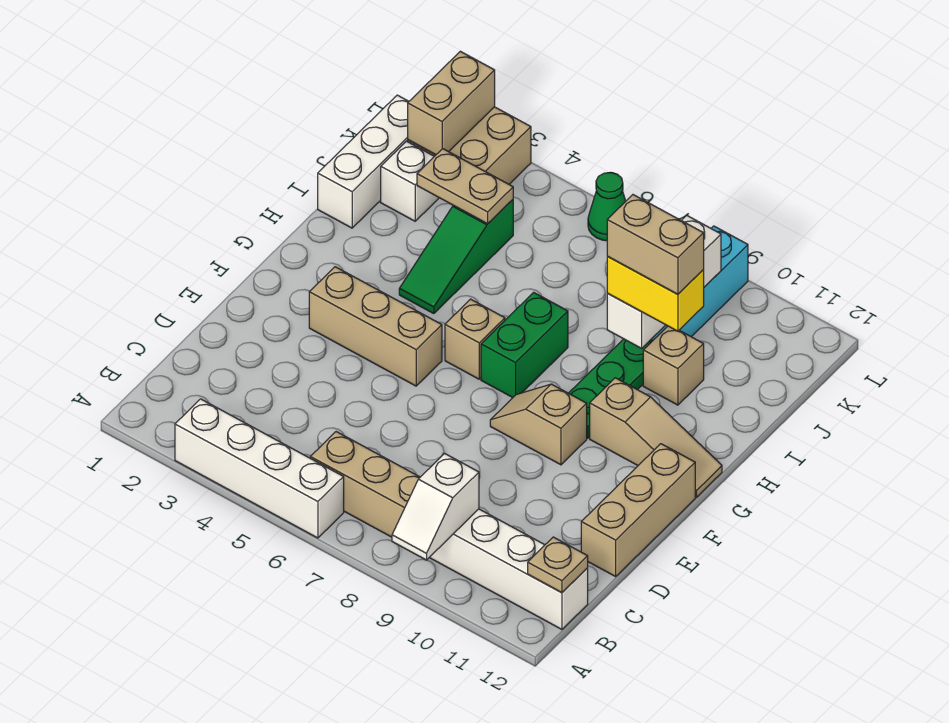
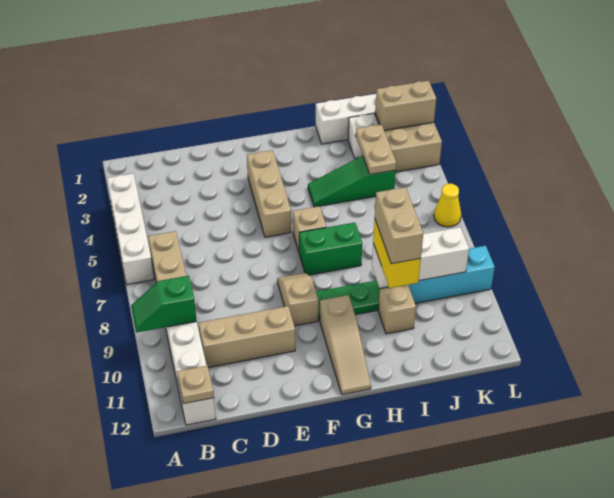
white slope A9:B9 level 2 top B -> green slope A9:B9 level 2 top B
tan brick D12:F12 level 1 -> tan brick C10:E10 level 1
green cone L6 level 1 -> yellow cone L6 level 1

